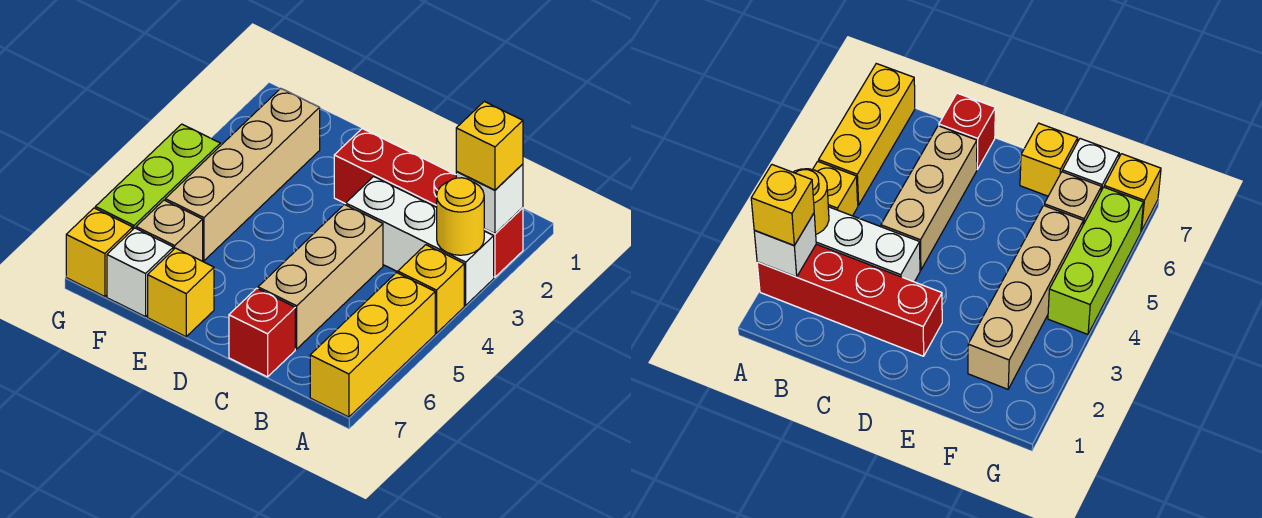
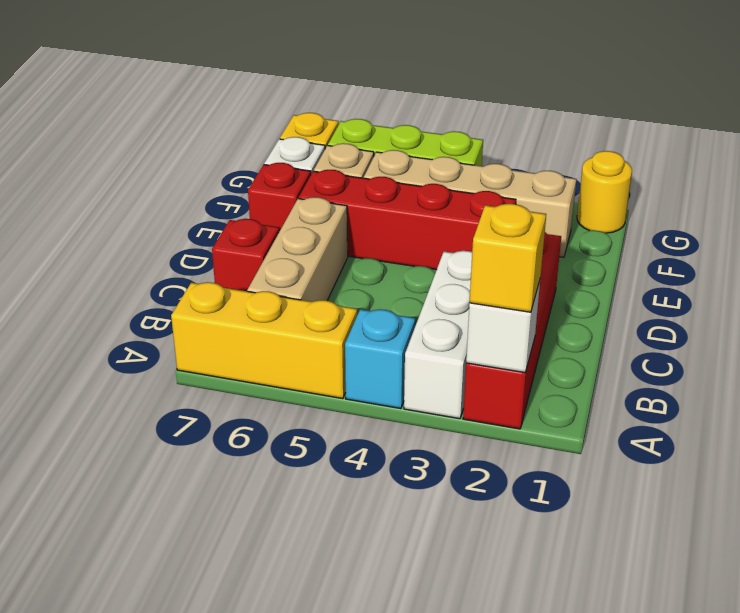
yellow round brick A3 level 2 -> yellow round brick G1 level 1
yellow brick A4 level 1 -> cyan brick A4 level 1
tan brick C4:C6 level 1 -> tan brick B6:D6 level 1
none -> red brick E3:E6 level 1
yellow brick E7 level 1 -> red brick E7 level 1

